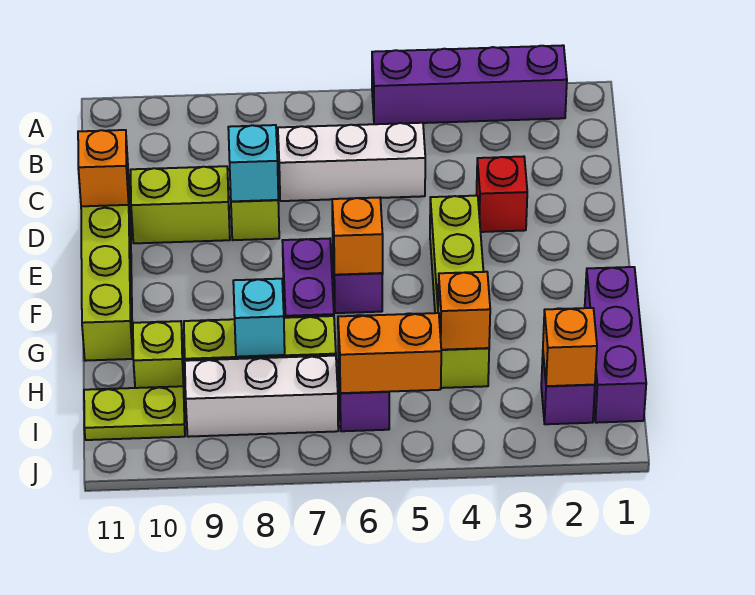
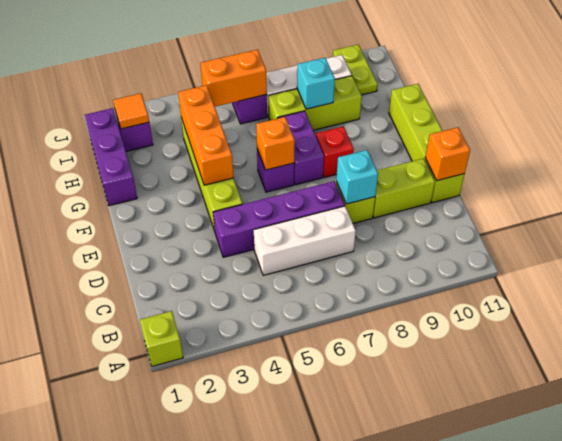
purple brick A2:A5 level 1 -> purple brick D4:D7 level 1
red brick D3 level 1 -> red brick F8 level 1
orange brick H4 level 2 -> orange brick F4:H4 level 2
lime brick H10 level 1 -> lime brick A1 level 1
orange brick I2 level 2 -> orange tile I2 level 2
lime plate I10:I11 level 1 -> lime plate I10:J10 level 1

